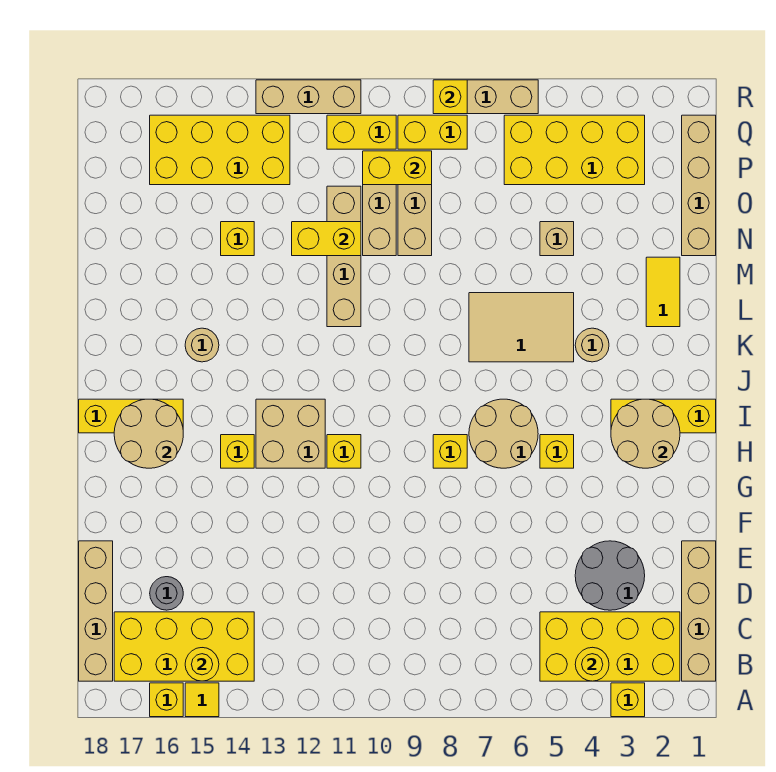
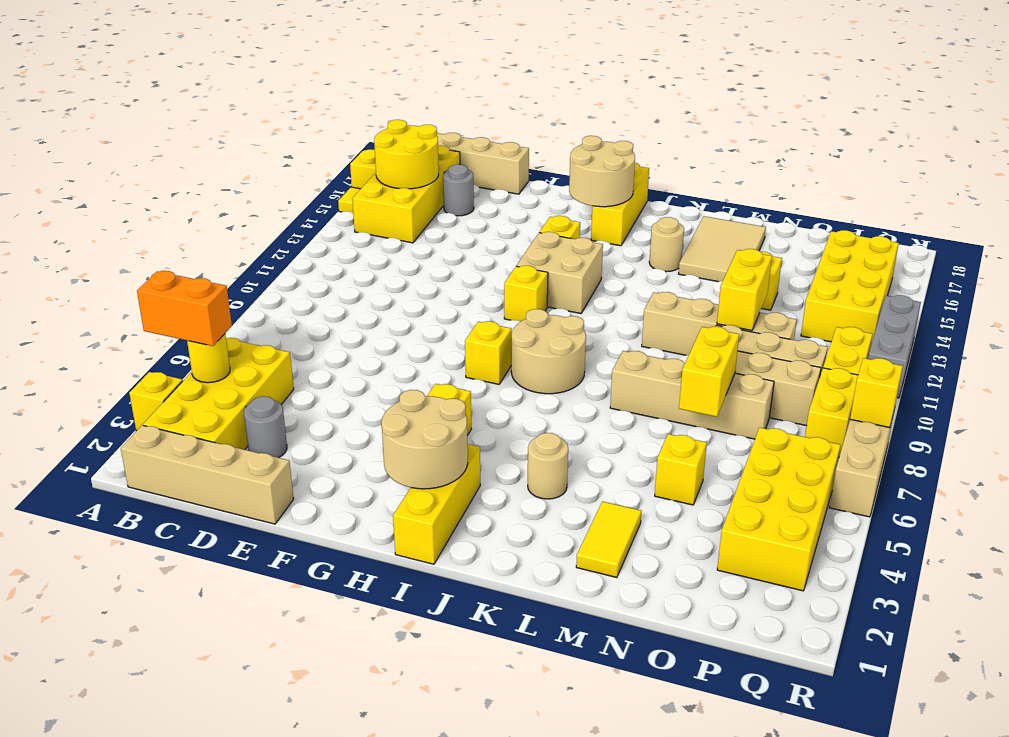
none -> orange brick A4:B4 level 3
yellow round brick B15 level 2 -> yellow round brick B15:C16 level 2
grey round brick D3:E4 level 1 -> grey round brick D3 level 1
tan round brick H6:I7 level 1 -> tan round brick I8:J9 level 1
tan tile K5:L7 level 1 -> tan tile L15:M17 level 1
yellow tile L2:M2 level 1 -> yellow tile M2:M3 level 1
tan brick N1:Q1 level 1 -> tan brick L8:O8 level 1
tan brick N5 level 1 -> yellow brick N5 level 1
yellow brick P9:P10 level 2 -> yellow brick N7:N8 level 2
tan brick R11:R13 level 1 -> grey brick R11:R13 level 1

